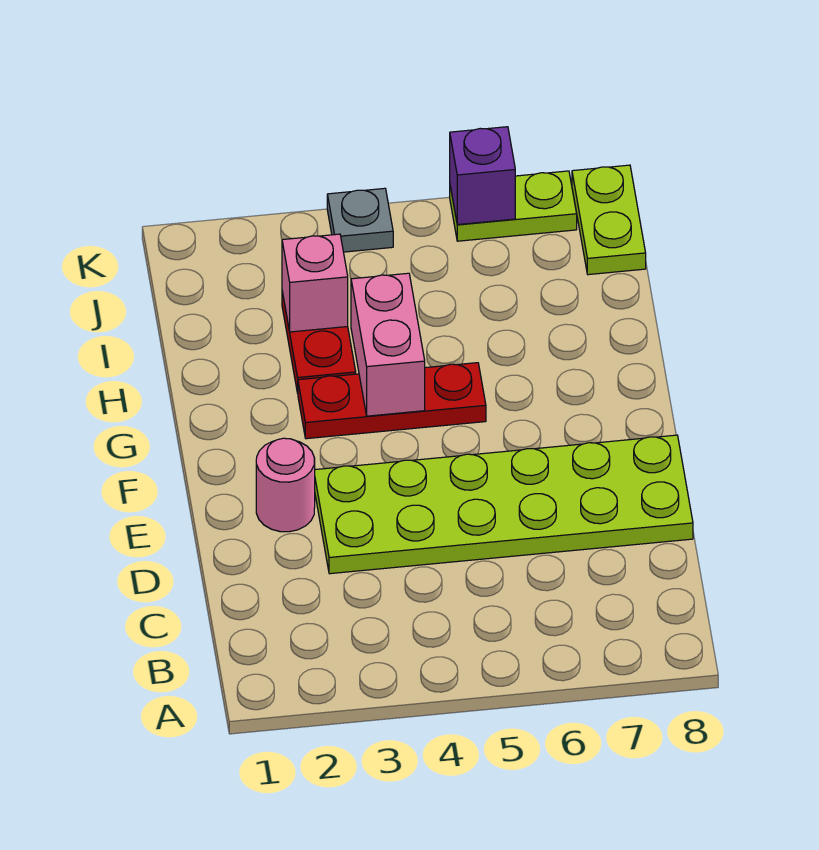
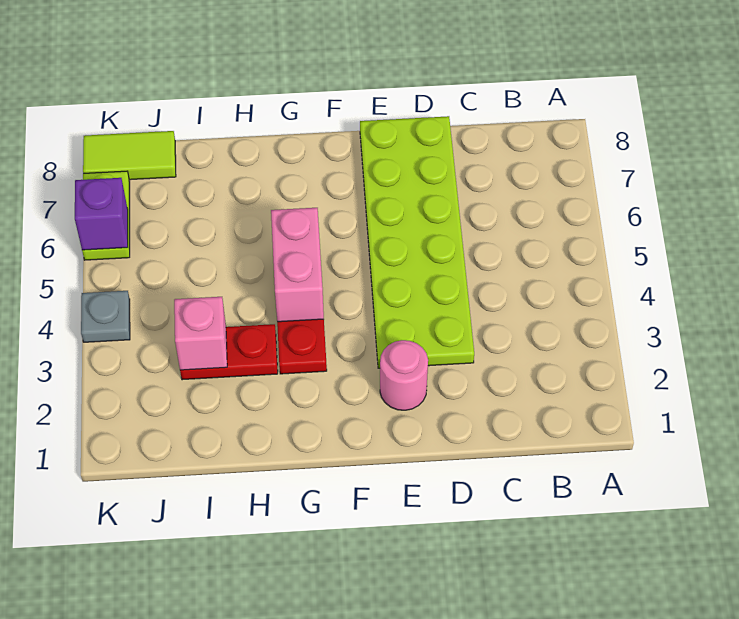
pink brick G4:H4 level 2 -> pink brick G4:G5 level 2
lime plate J8:K8 level 1 -> lime tile J8:K8 level 1

